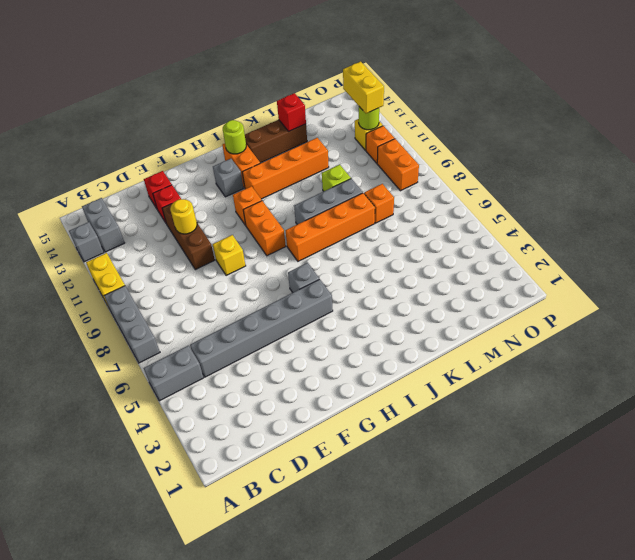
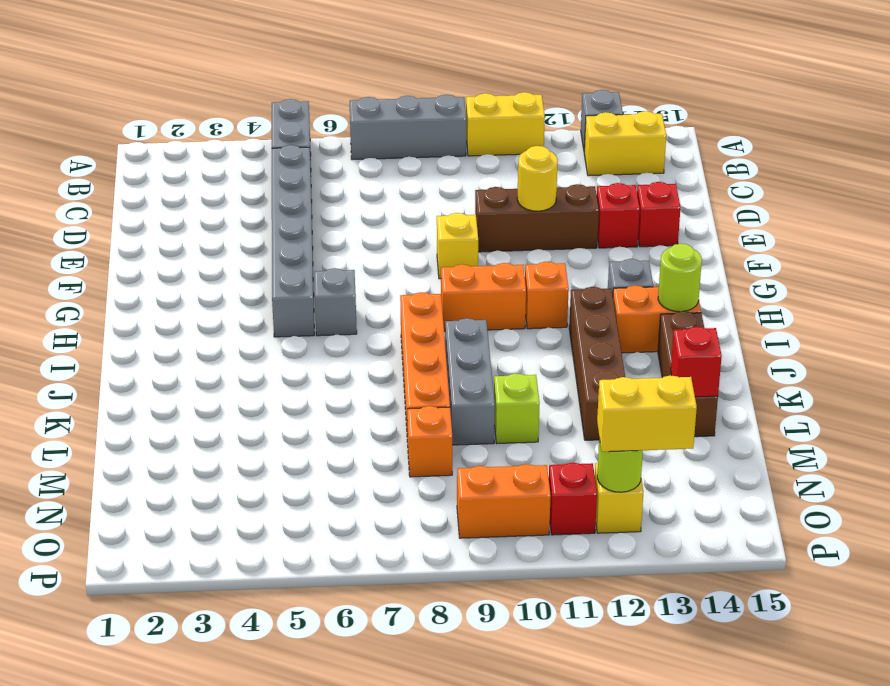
grey brick B13:B14 level 1 -> yellow brick B13:B14 level 1
orange brick I12:L12 level 1 -> brown brick I12:L12 level 1
orange brick O11 level 1 -> red brick O11 level 1

